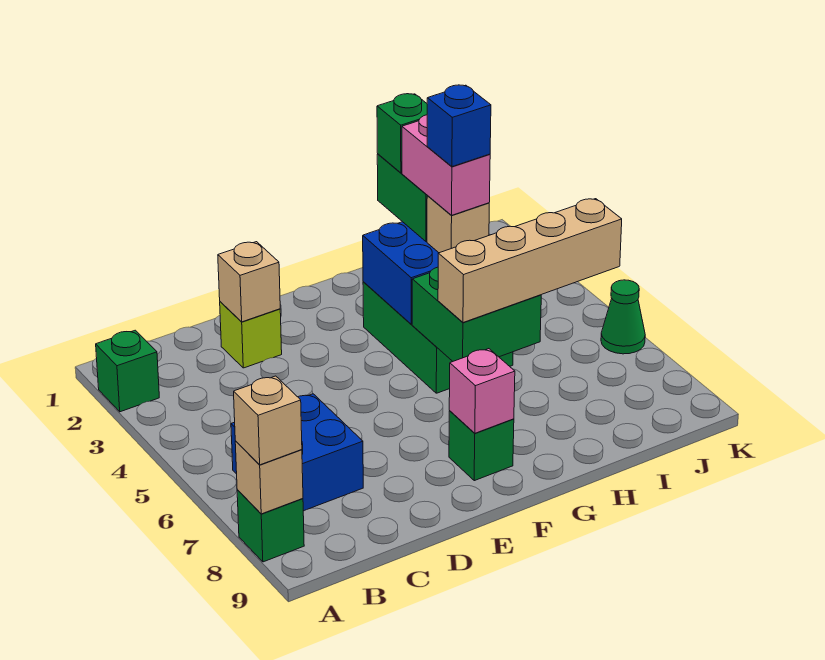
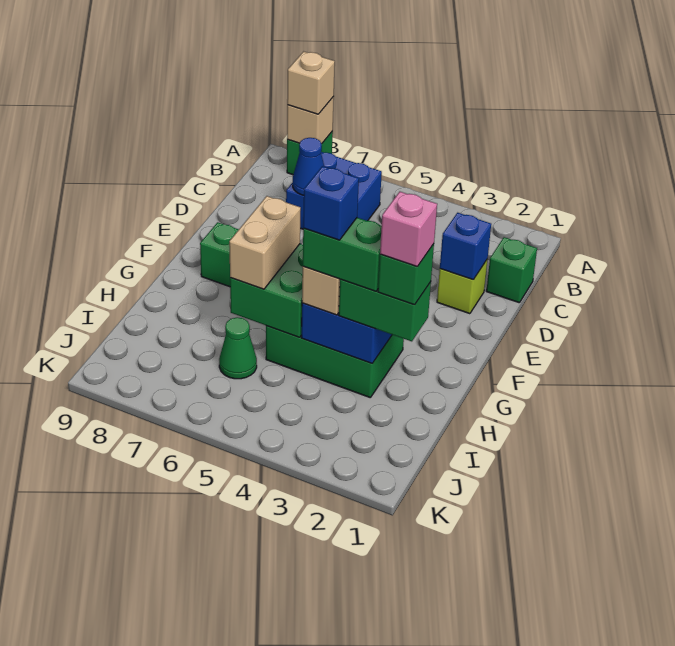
green brick A2 level 1 -> green brick C1 level 1
none -> blue cone C7 level 2
tan brick D2 level 2 -> blue brick D2 level 2
pink brick F8 level 2 -> pink brick H2 level 5
tan brick G6:J6 level 3 -> tan brick G6:H6 level 3
pink brick H3:H4 level 4 -> green brick H3:H4 level 4
green cone K6 level 1 -> green cone I6 level 1

